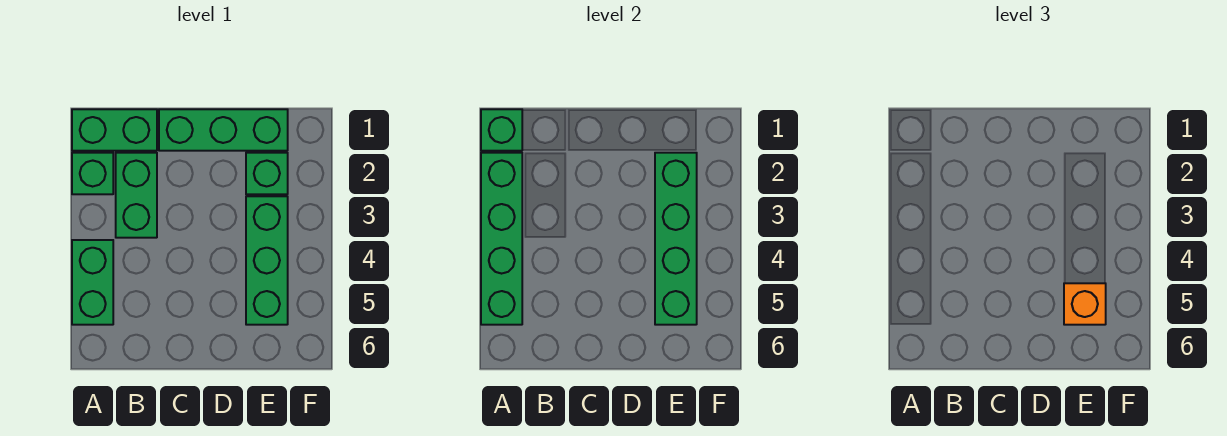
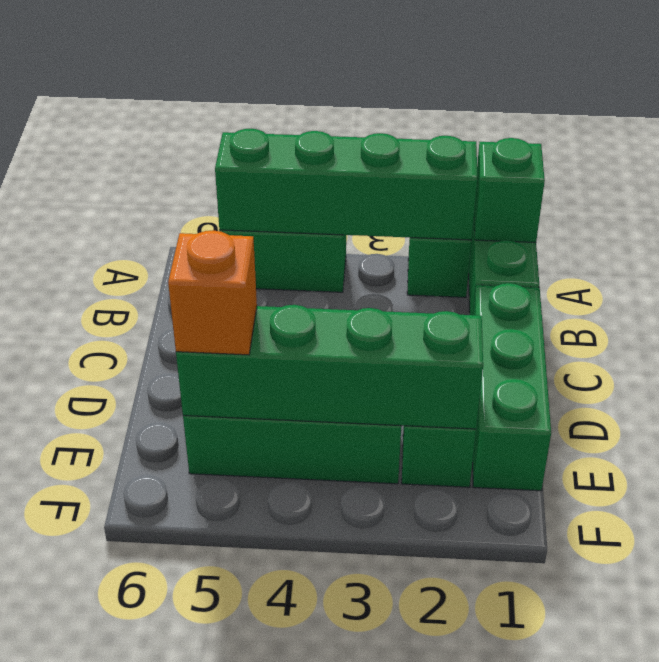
green brick B2:B3 level 1 -> none

